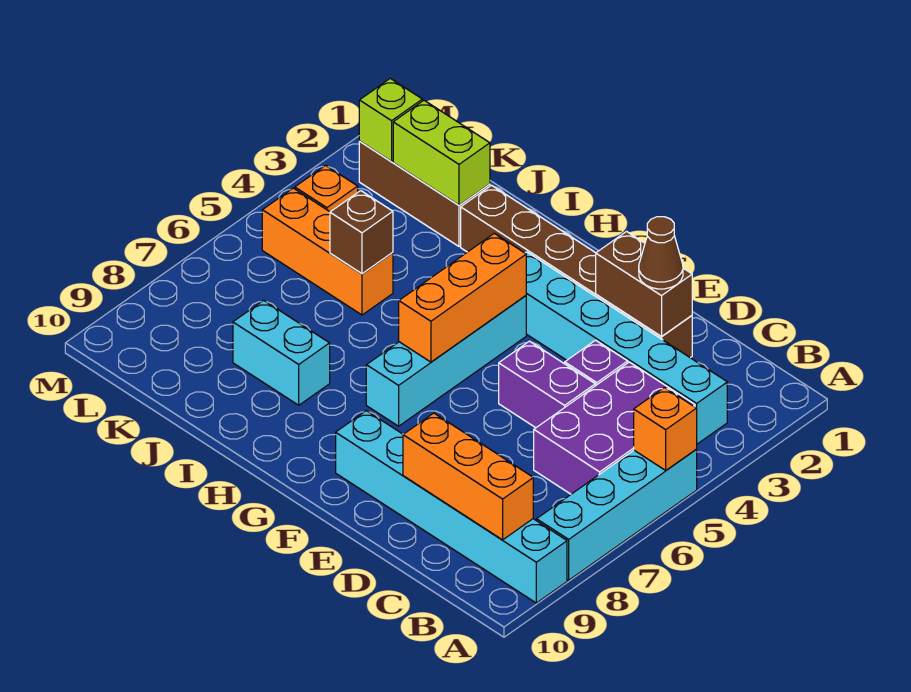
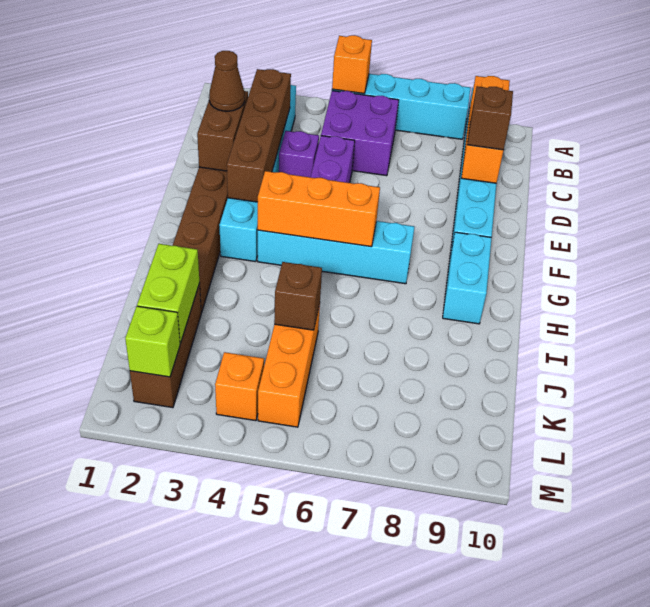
purple brick B4:C6 level 1 -> purple brick B5:C6 level 1
none -> brown brick C3:F3 level 2
none -> brown brick D9 level 3
cyan brick I8:J8 level 1 -> cyan brick G9:H9 level 1

